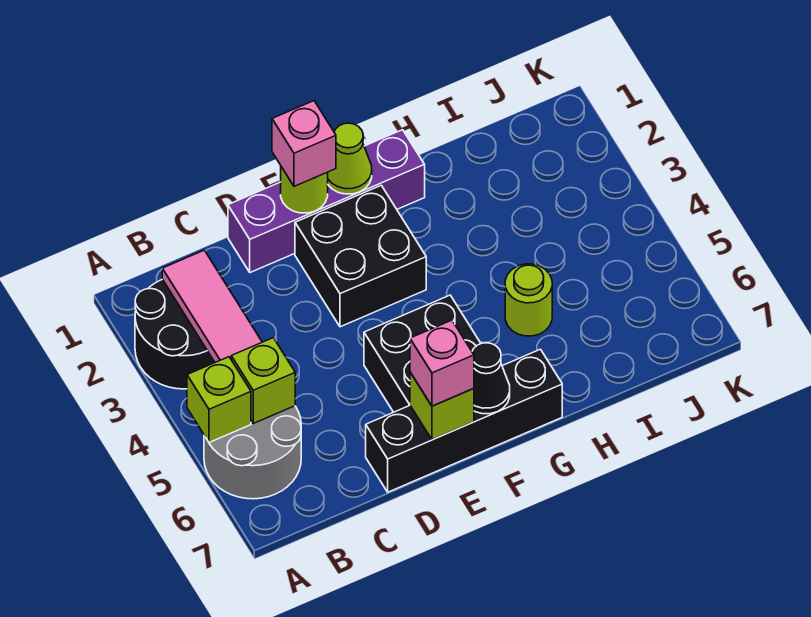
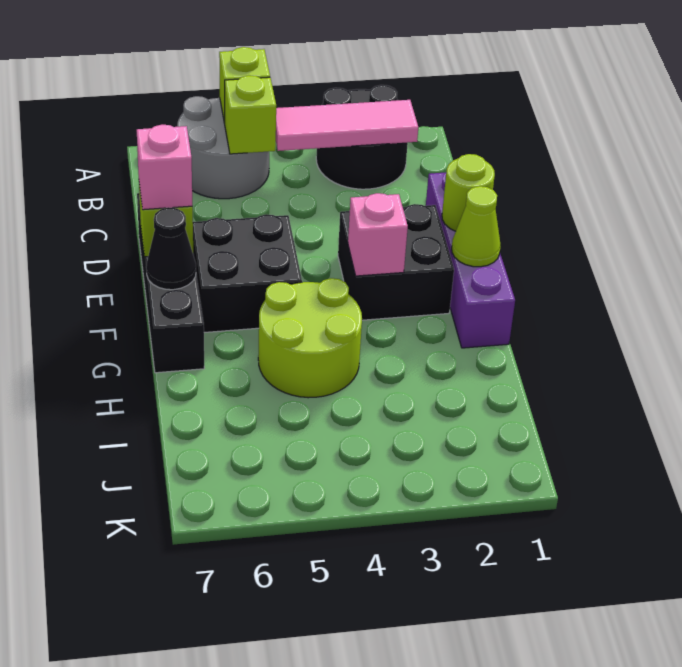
pink brick E1 level 3 -> pink brick F3 level 2
lime round brick H5 level 1 -> lime round brick G4:H5 level 1

